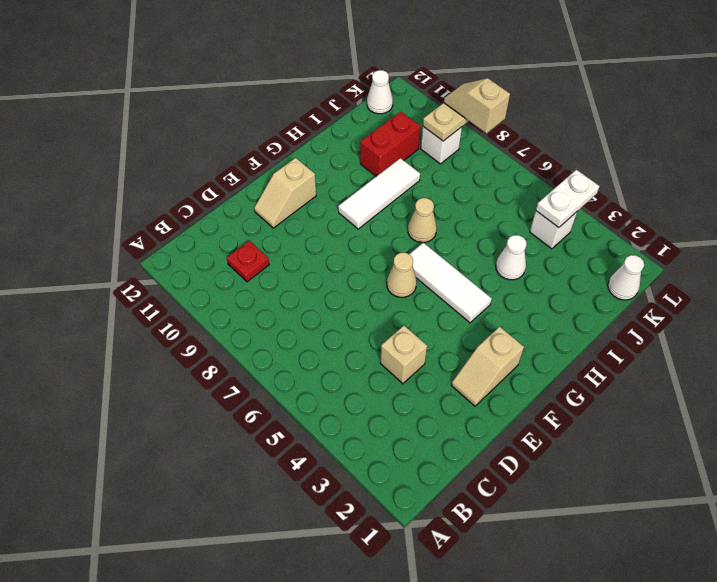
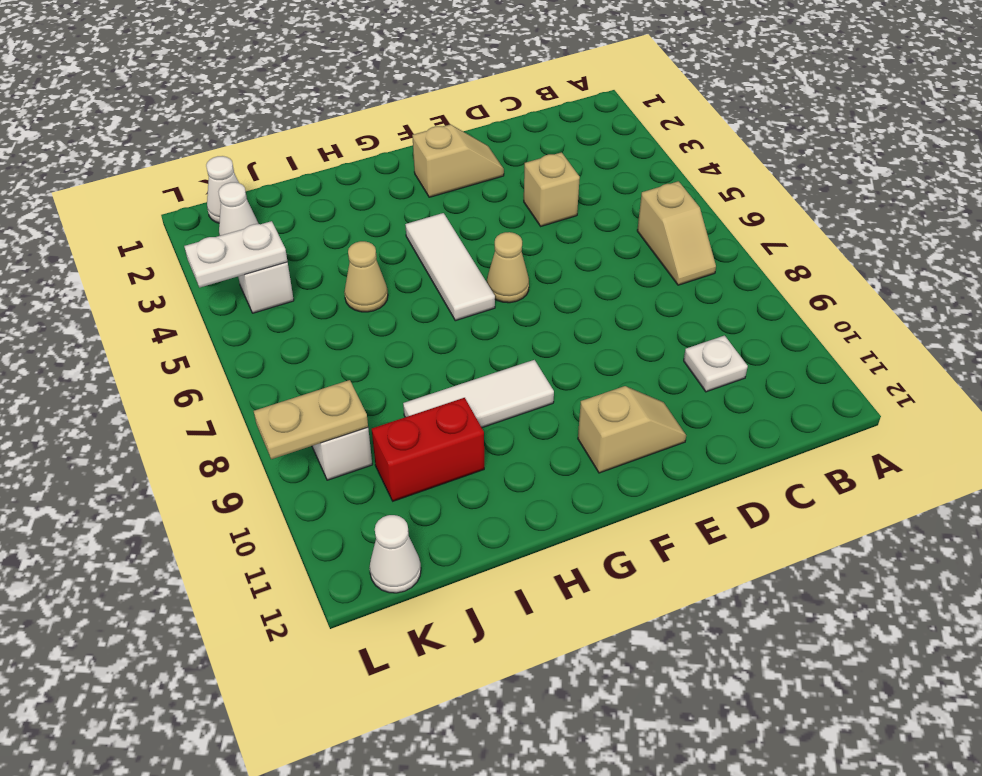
red plate C10 level 1 -> white plate C10 level 1
tan cone H7 level 1 -> tan cone I5 level 1
white cone I4 level 1 -> white cone K2 level 1
tan slope L8:L9 level 3 top 8 -> tan slope B6:B7 level 1 top 6

